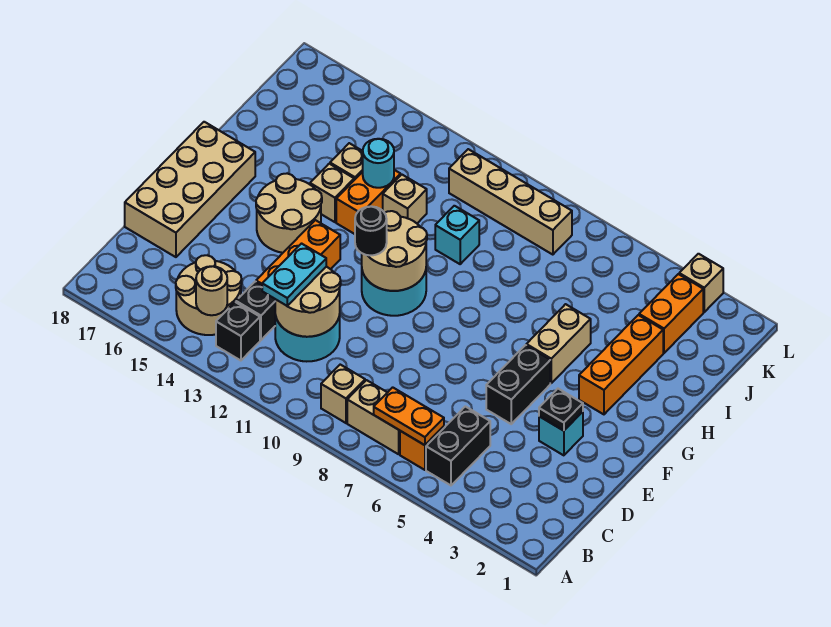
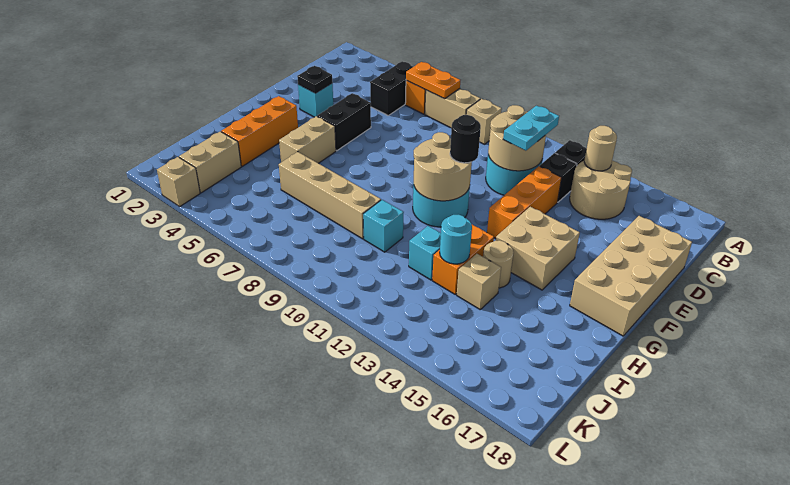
tan round brick F14:G15 level 1 -> tan brick F14:G15 level 1
tan brick H14 level 1 -> tan round brick H14 level 1
tan brick I12 level 1 -> cyan brick I12 level 1
orange brick J3:K3 level 1 -> tan brick J3:K3 level 1
tan brick K8:K11 level 1 -> tan brick I6:I9 level 1

